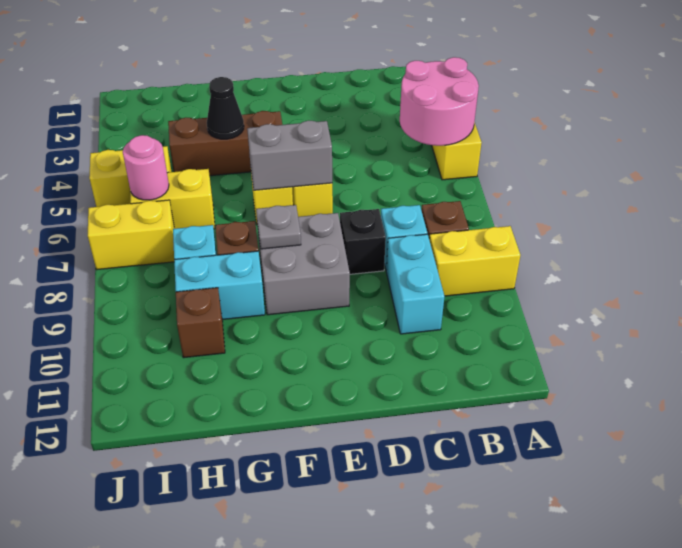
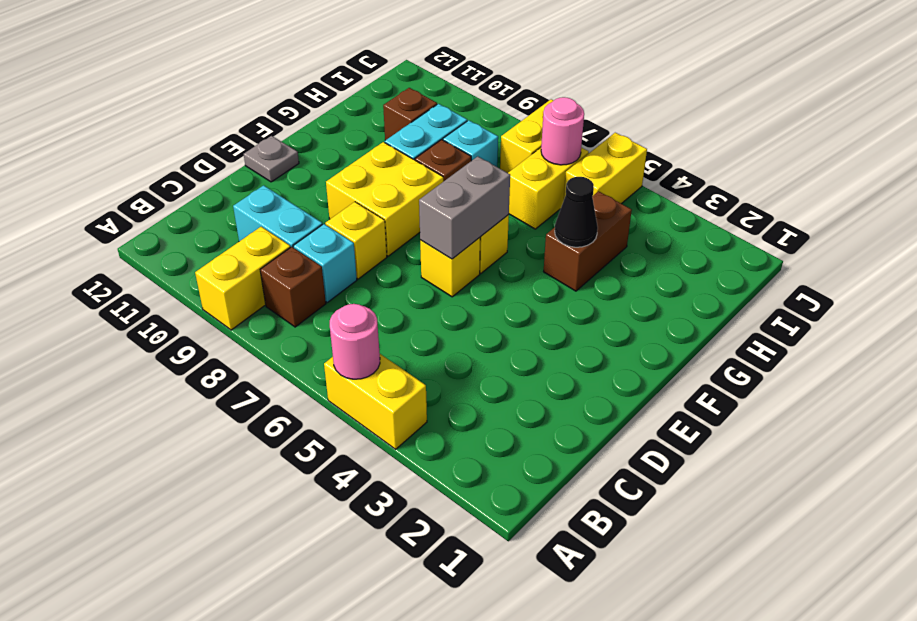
pink round brick A4:B5 level 2 -> pink round brick A5 level 2
black brick D8 level 1 -> yellow brick D8 level 1
grey brick E8:F9 level 1 -> yellow brick E8:F9 level 1
brown brick F4:H4 level 1 -> brown brick G4:H4 level 1
grey plate F8 level 2 -> grey plate E12 level 1

